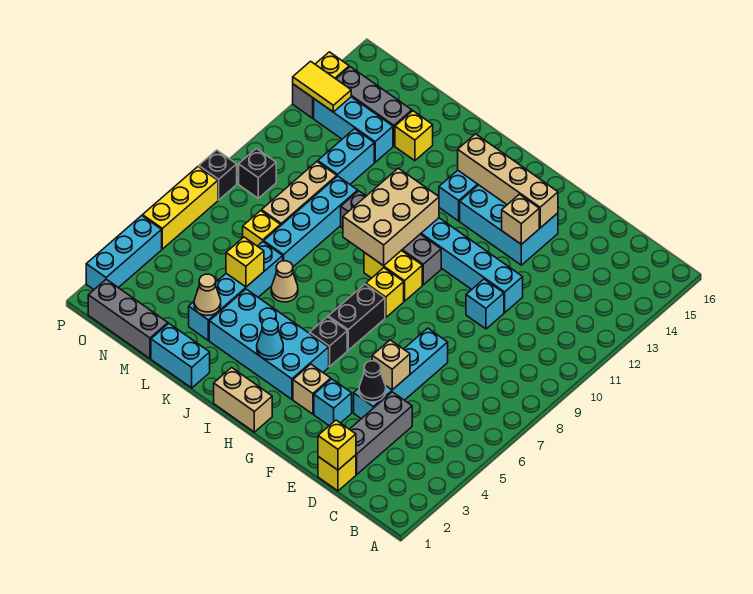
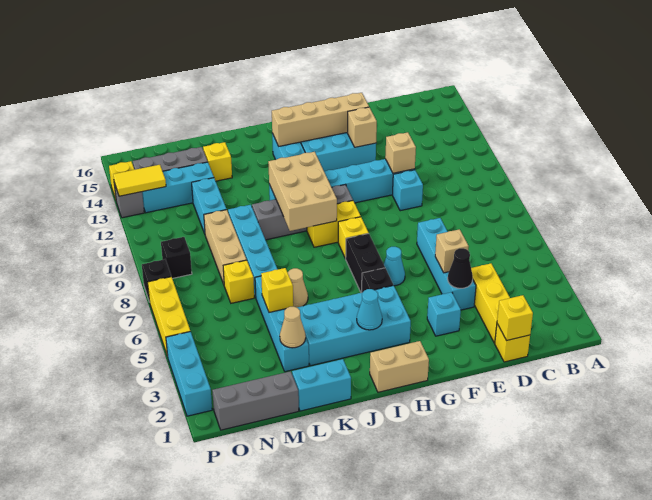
grey brick D2:D4 level 1 -> yellow brick D2:D4 level 1
tan brick G3 level 1 -> tan brick E11 level 2
none -> cyan cone G6 level 1

